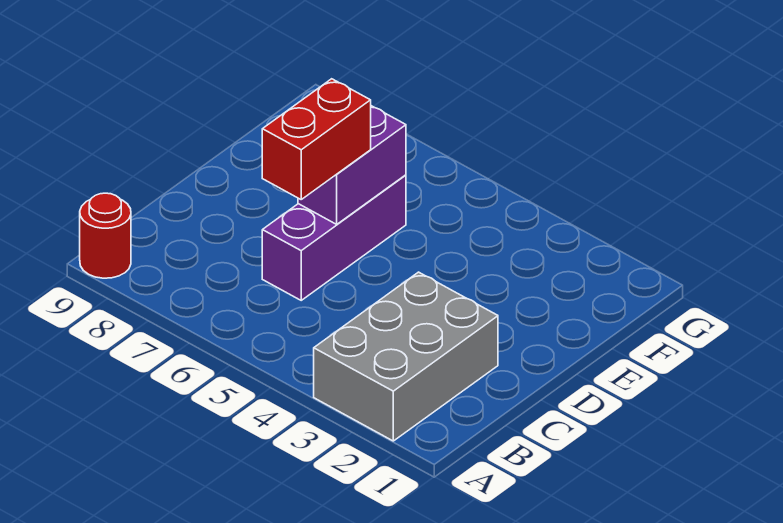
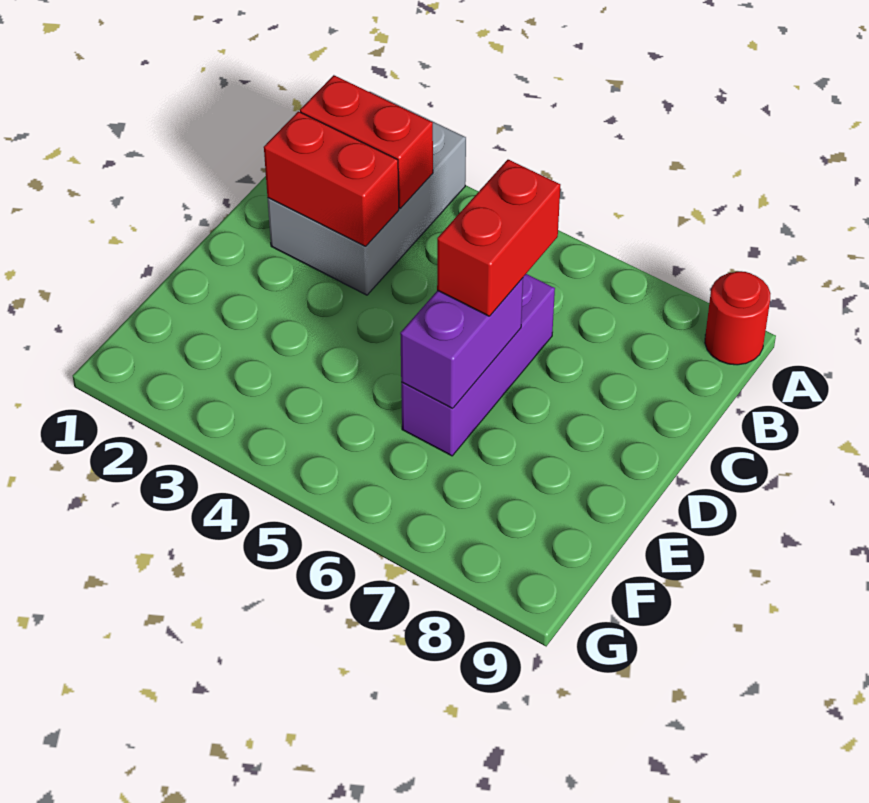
none -> red brick B2:B3 level 2
none -> red brick C2:C3 level 2

